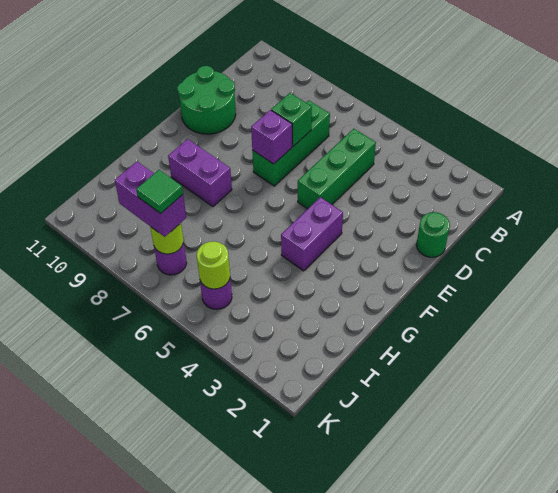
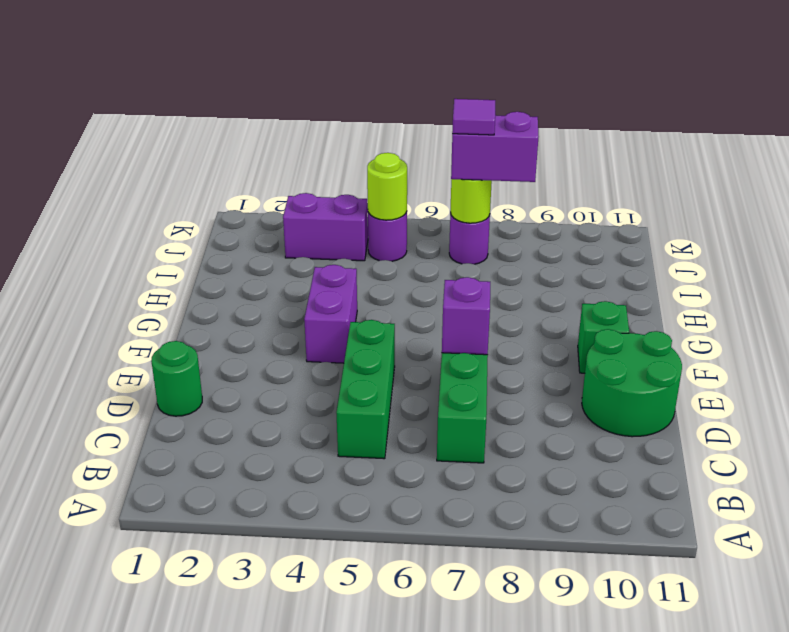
green brick D7 level 2 -> green brick F10 level 1
purple brick G8:G9 level 1 -> purple brick J3:J4 level 1
green tile J7 level 4 -> purple tile J7 level 4

